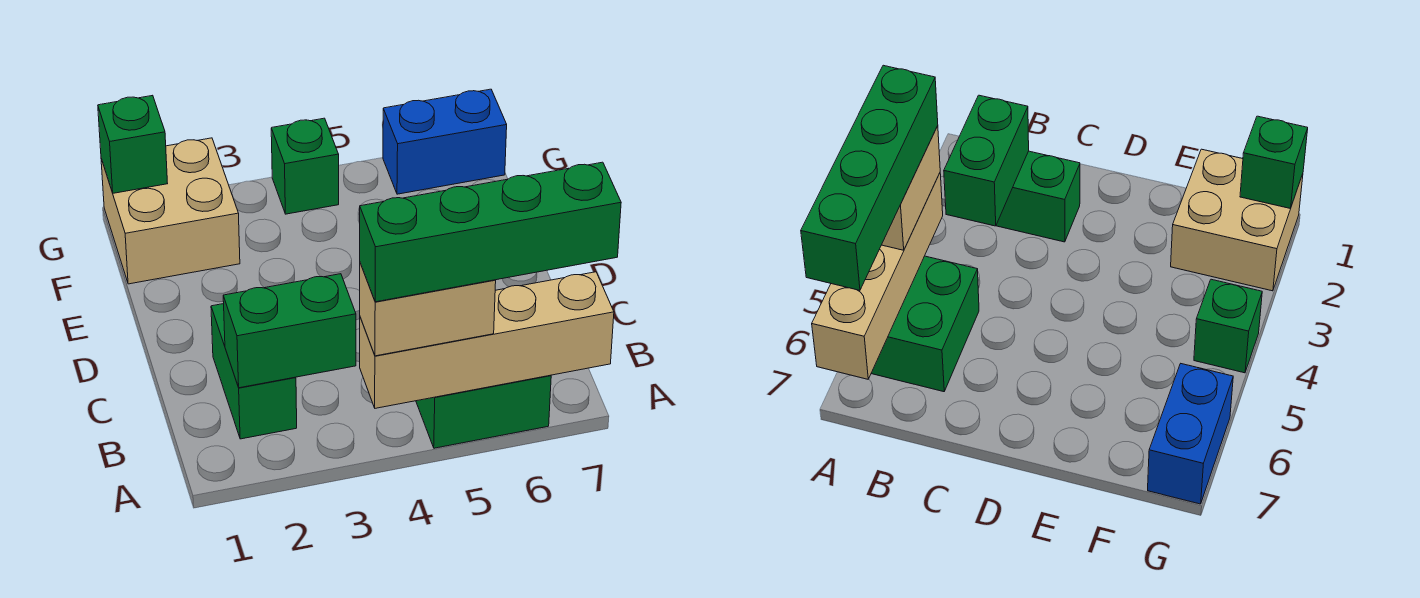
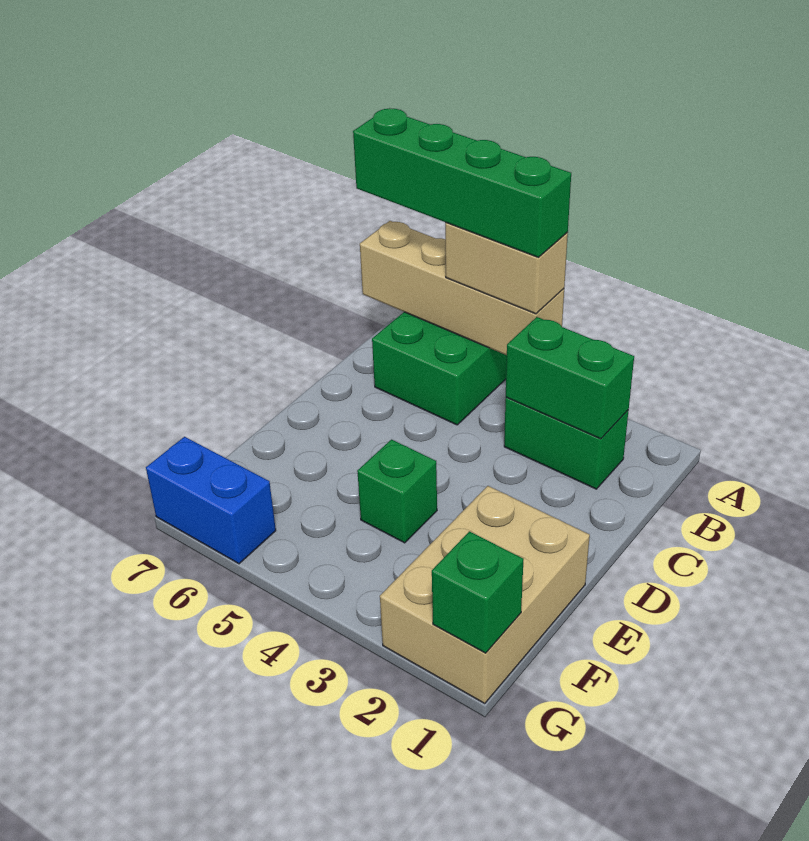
green brick B2:C2 level 1 -> green brick B2:B3 level 1
tan brick F1:G2 level 1 -> tan brick E1:G2 level 1
green brick G4 level 1 -> green brick E4 level 1

